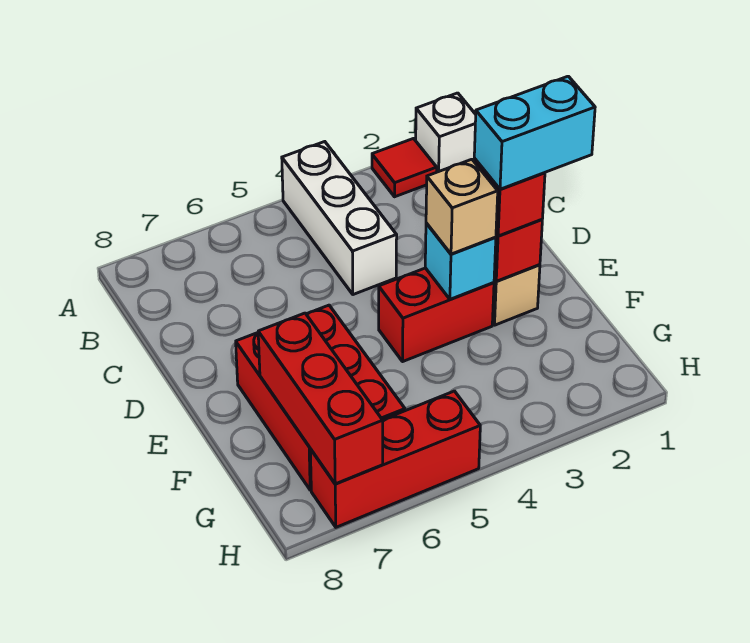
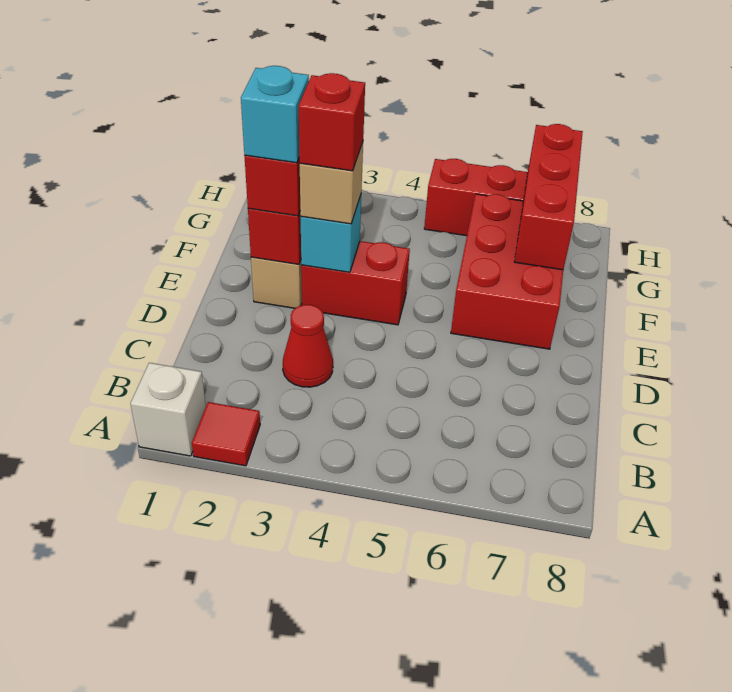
white brick A4:C4 level 1 -> none
none -> red cone C3 level 1
cyan brick E1:E2 level 4 -> cyan brick E2 level 4
none -> red brick E3 level 4

